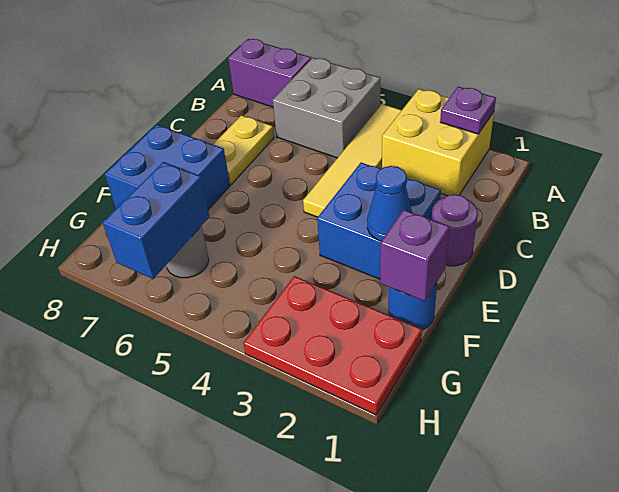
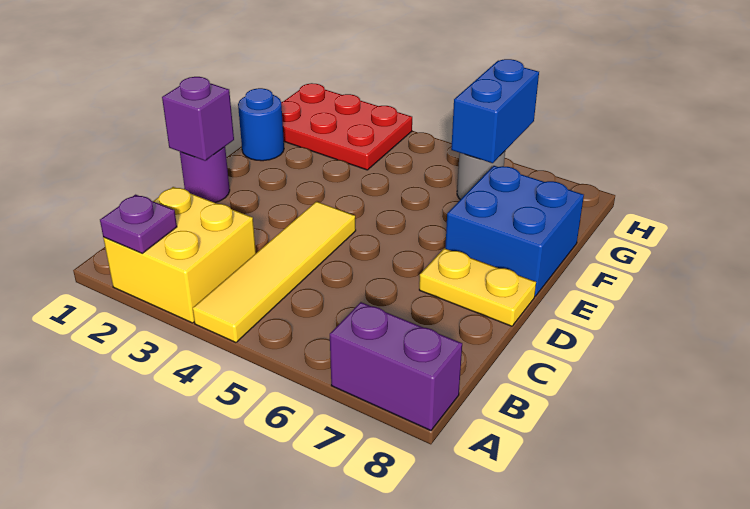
grey brick A5:B6 level 1 -> none
yellow plate C7:D7 level 1 -> yellow plate D7:D8 level 1
blue brick D2:E3 level 1 -> none
blue cone E2 level 2 -> none
purple brick F1 level 2 -> purple brick D1 level 2

